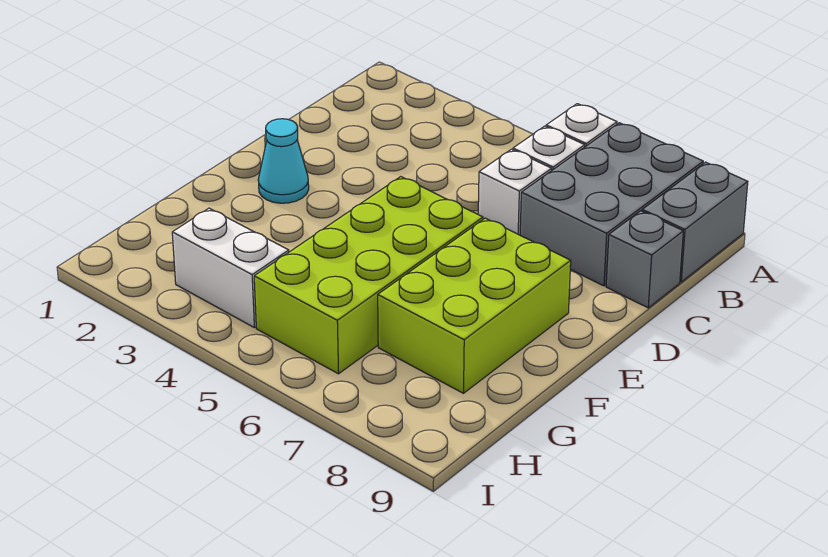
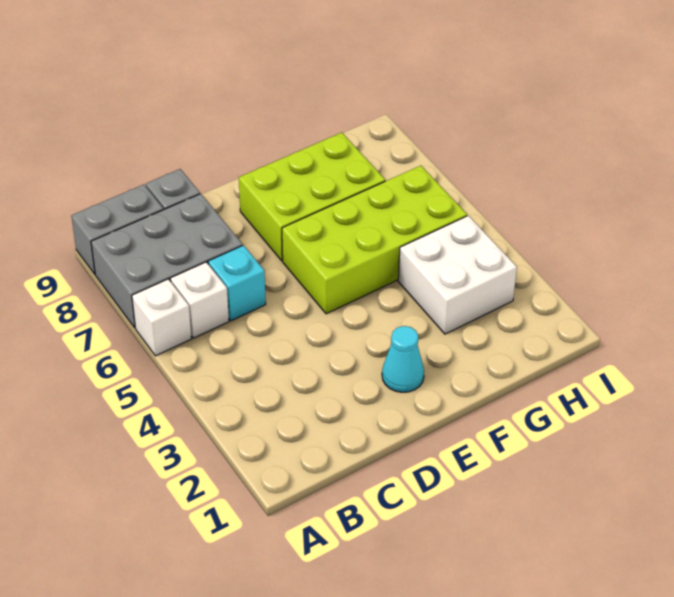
white brick C6 level 1 -> cyan brick C6 level 1
white brick H3:H4 level 1 -> white brick G3:H4 level 1

